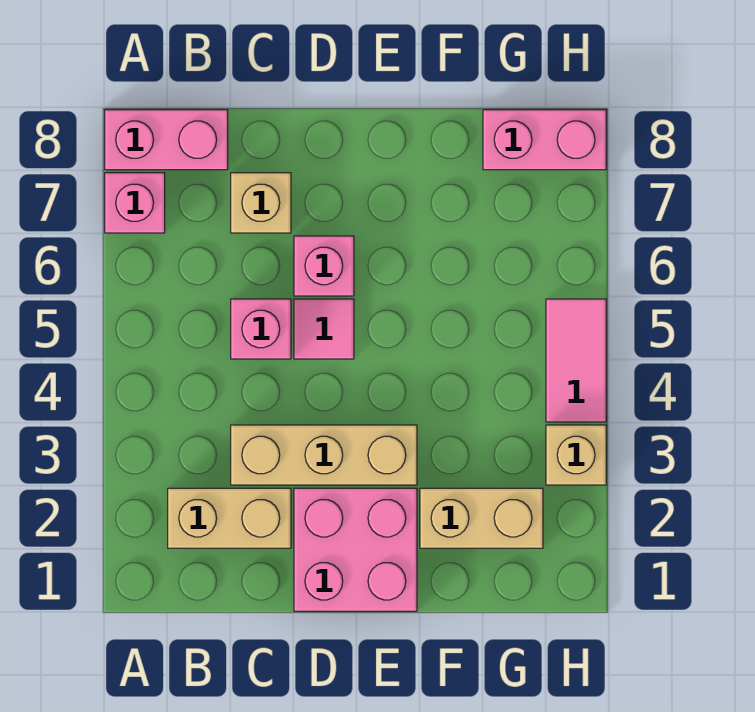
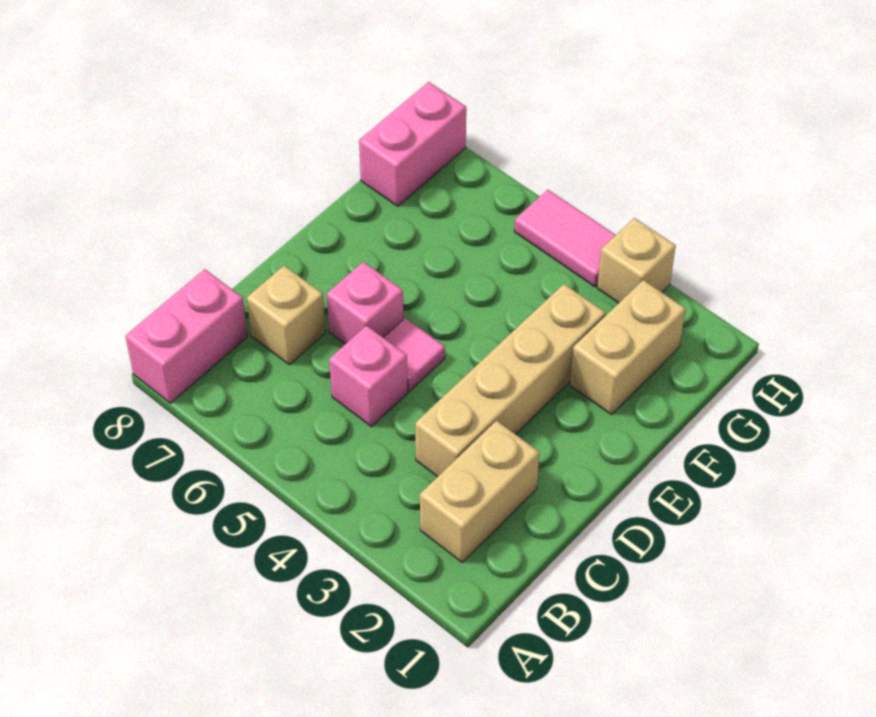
pink brick A7 level 1 -> none
tan brick C3:E3 level 1 -> tan brick C3:F3 level 1
pink brick D1:E2 level 1 -> none

